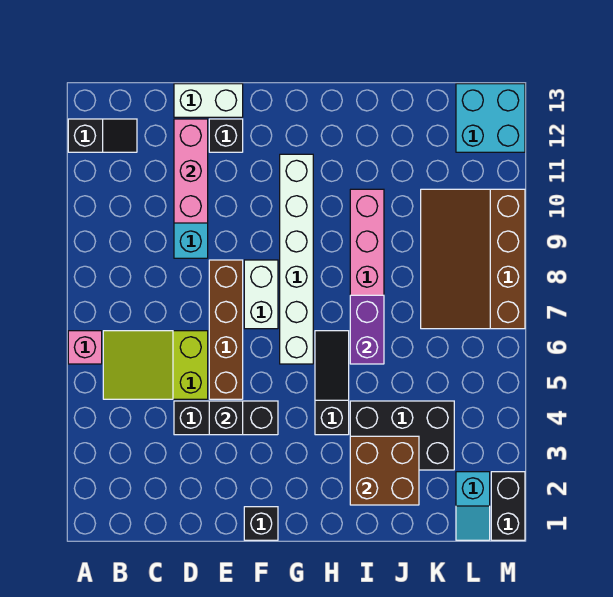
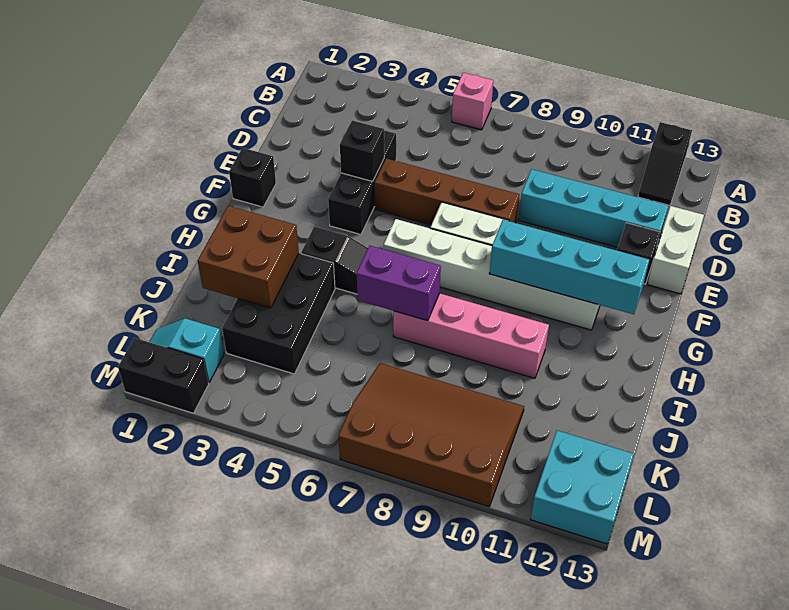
lime slope B5:D6 level 1 top D -> none
pink brick D10:D12 level 2 -> none
none -> cyan brick G9:G12 level 2

